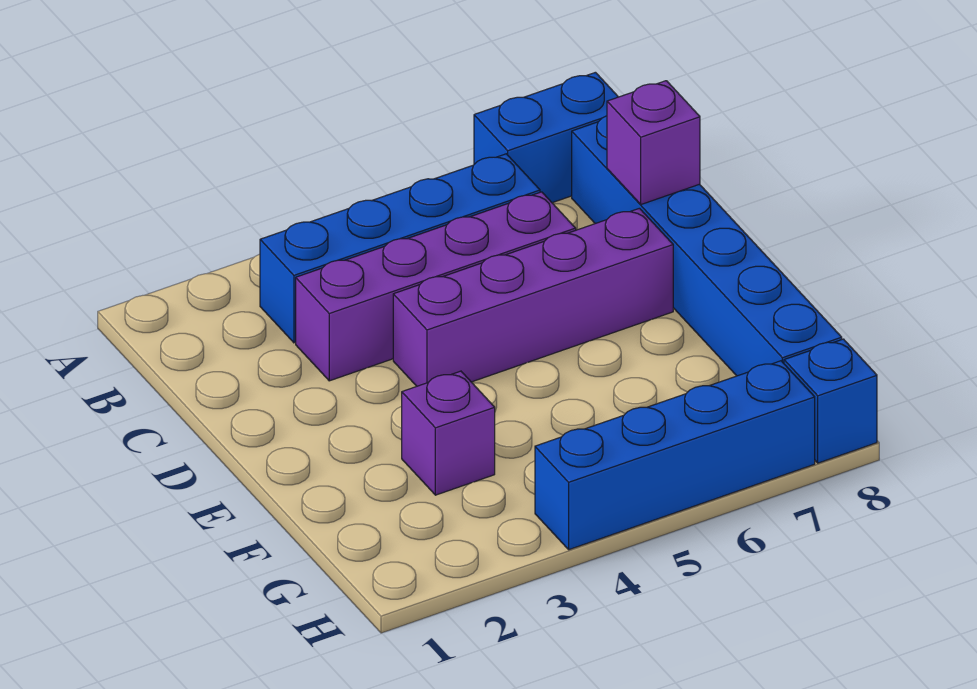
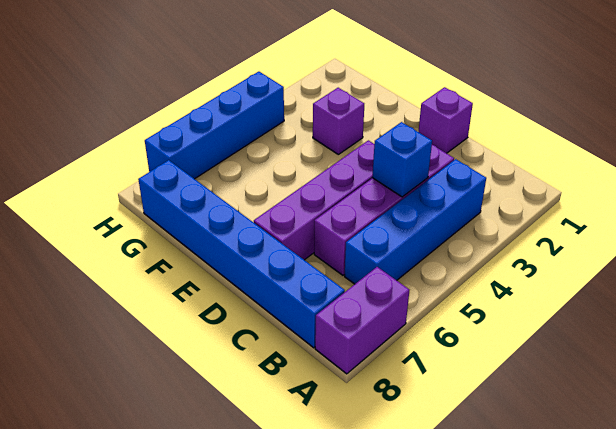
blue brick A7:A8 level 1 -> purple brick A7:A8 level 1
purple brick C8 level 2 -> purple brick D1 level 1
blue brick H8 level 1 -> blue brick C4 level 2

